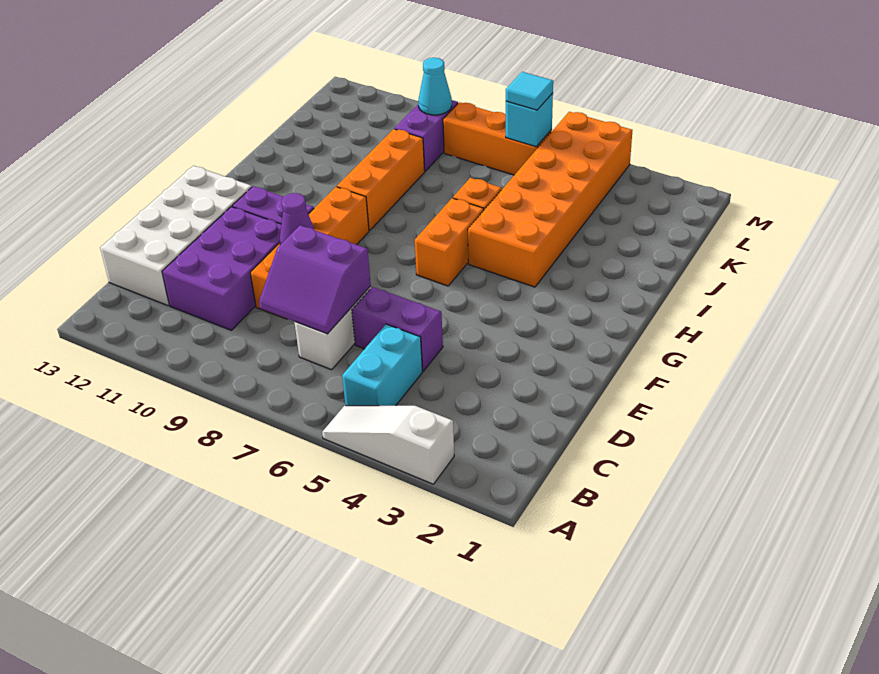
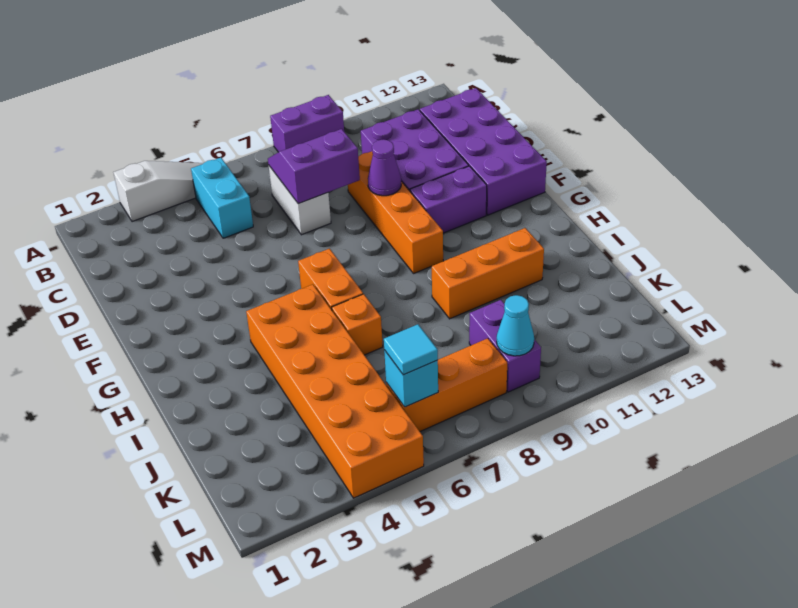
white brick C12:F13 level 1 -> purple brick C12:F13 level 1
purple brick D5:D6 level 1 -> purple brick A8:A9 level 1
orange brick H9:J9 level 1 -> orange brick I9:I11 level 1

